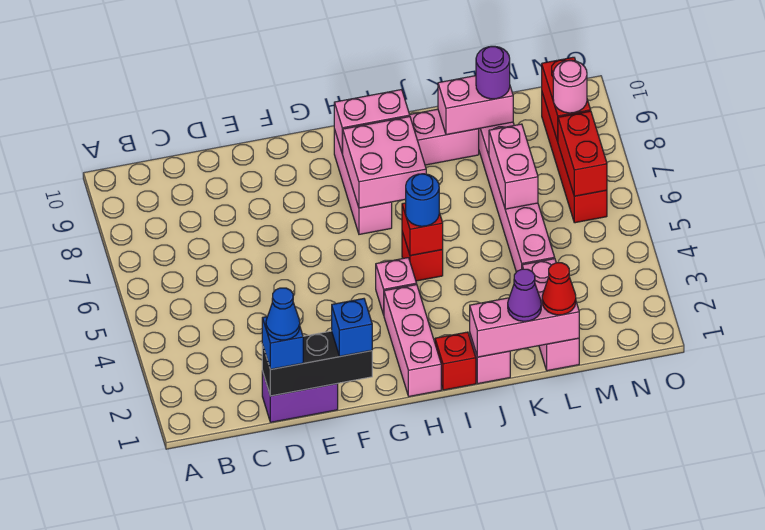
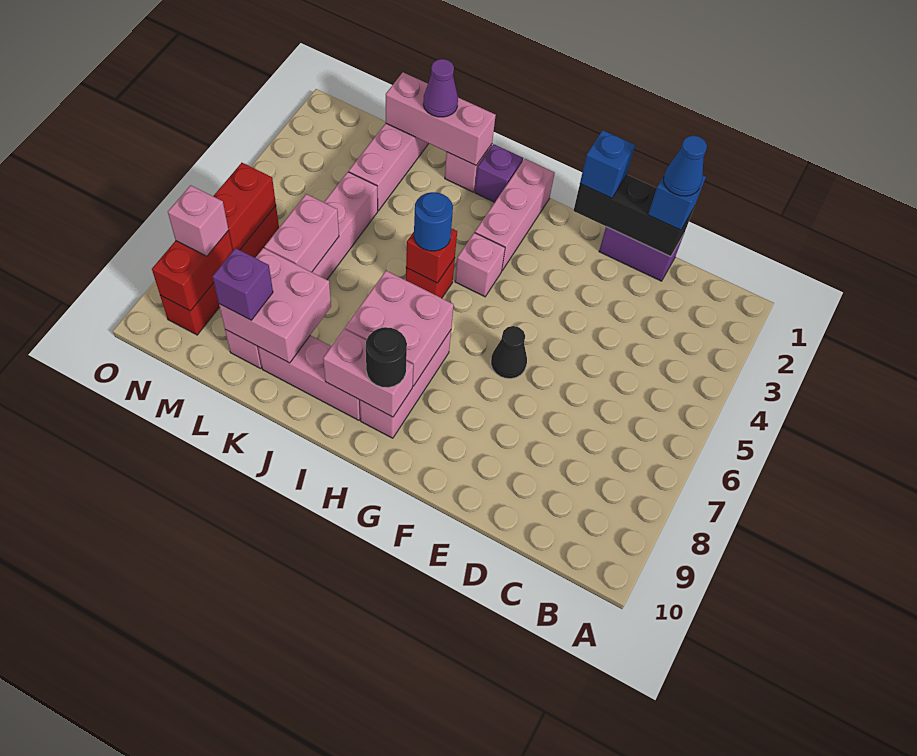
none -> black cone F6 level 1
none -> black round brick H9 level 3
red brick I1 level 1 -> purple brick I1 level 1
pink brick K9:L9 level 2 -> pink brick K8:L9 level 2
red cone L1 level 3 -> none
purple round brick L9 level 3 -> purple brick L9 level 3
pink round brick N8 level 3 -> pink brick N8 level 3

